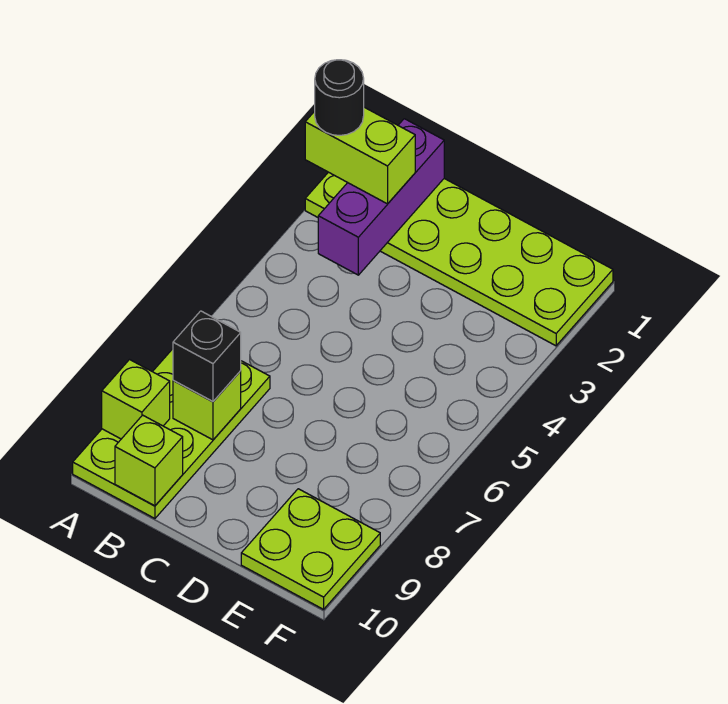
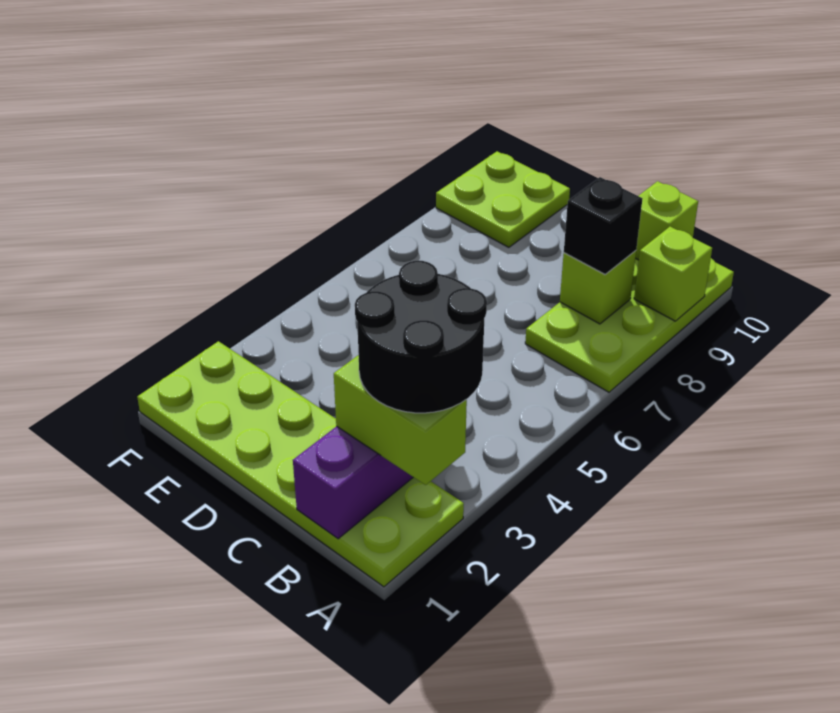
black round brick A2 level 4 -> black round brick A2:B3 level 4

